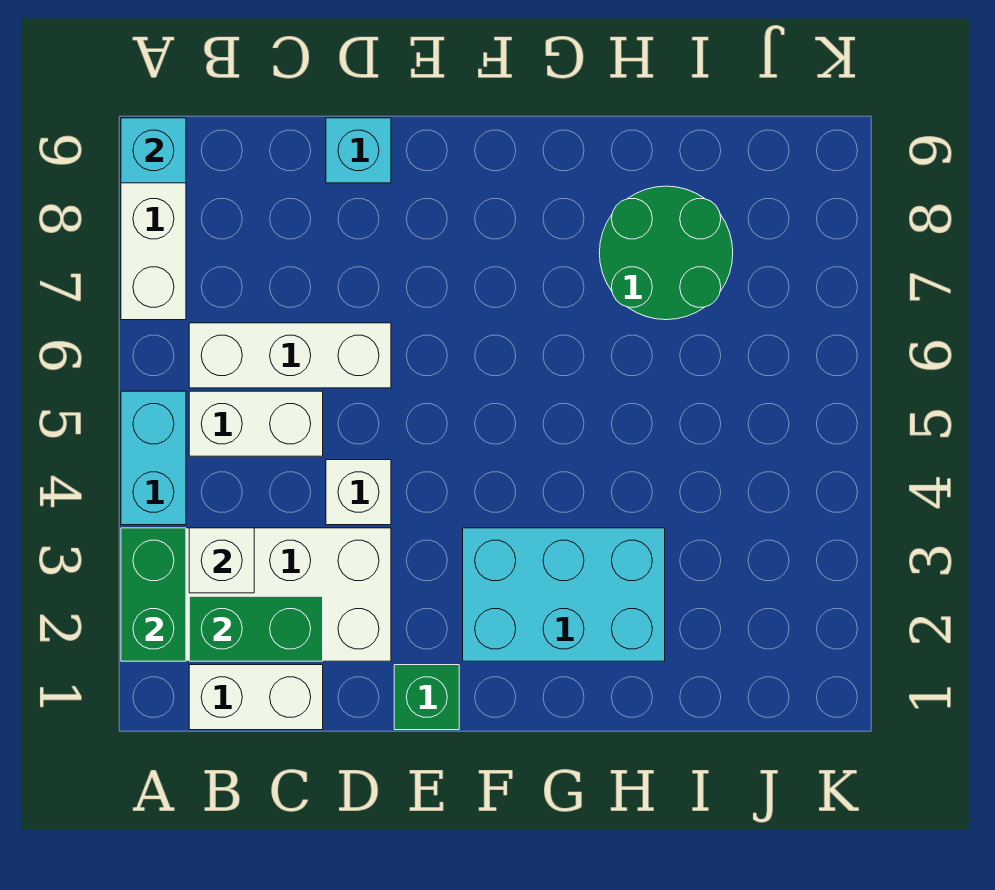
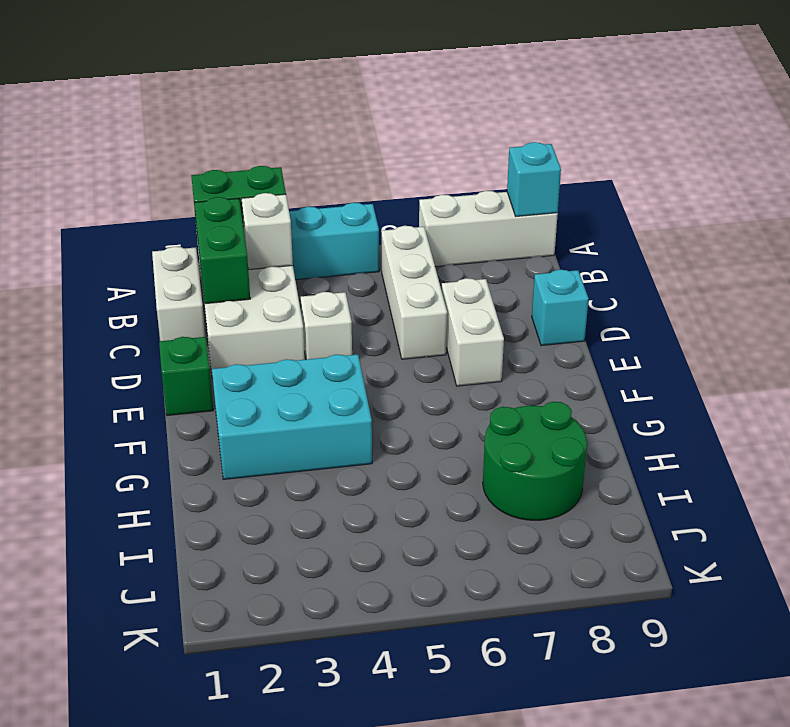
white brick B5:C5 level 1 -> white brick D7:E7 level 1
cyan brick F2:H3 level 1 -> cyan brick F2:G4 level 1

